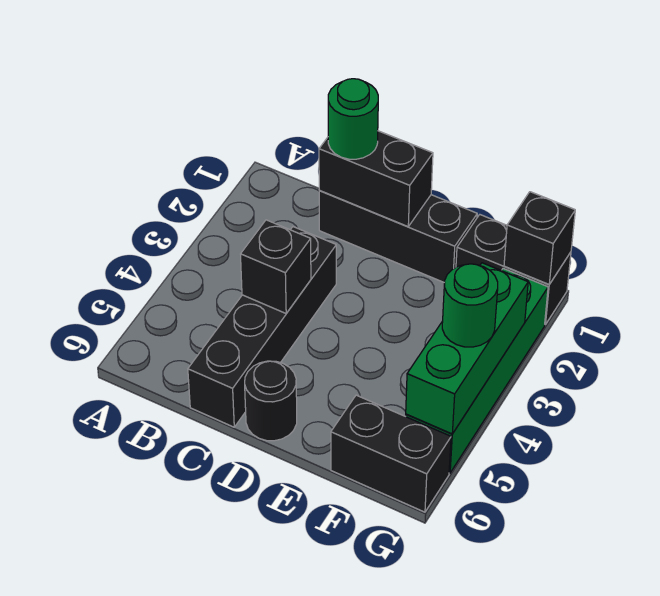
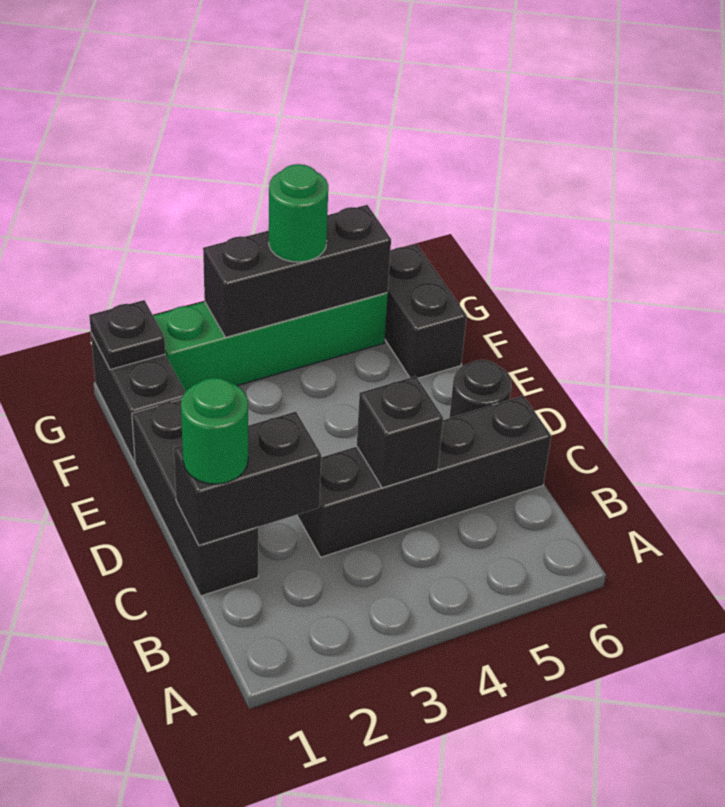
black brick C1:D1 level 2 -> black brick C1:C2 level 2
black brick G1 level 2 -> black plate G1 level 2
green brick G3:G5 level 2 -> black brick G3:G5 level 2

